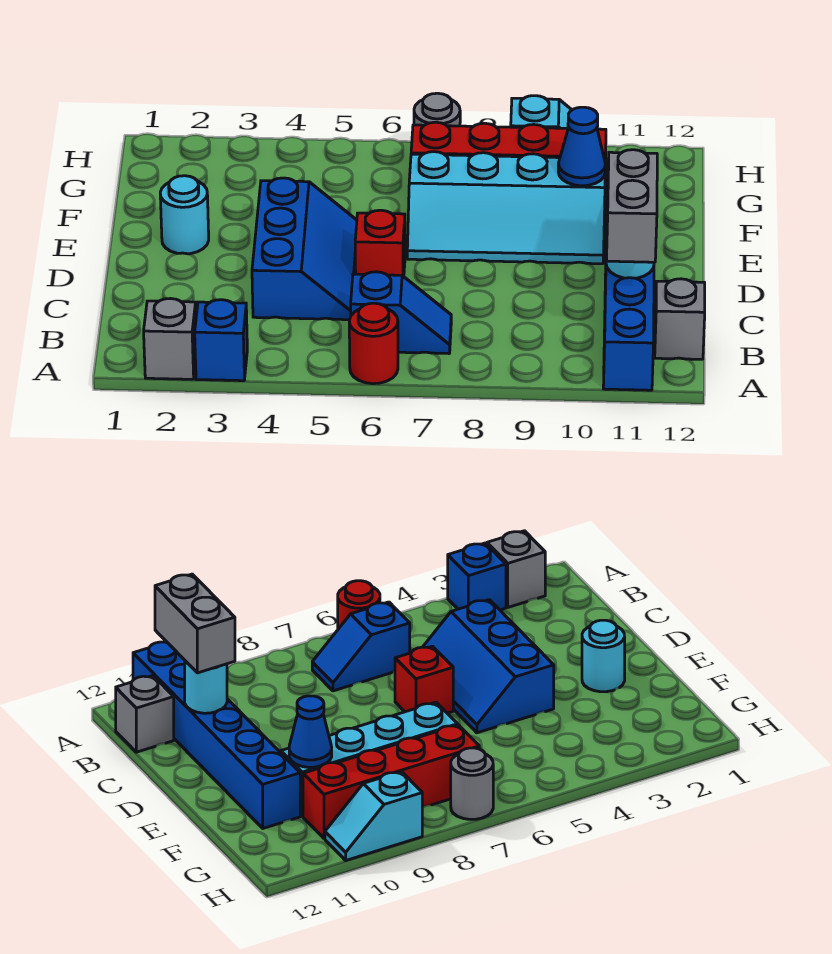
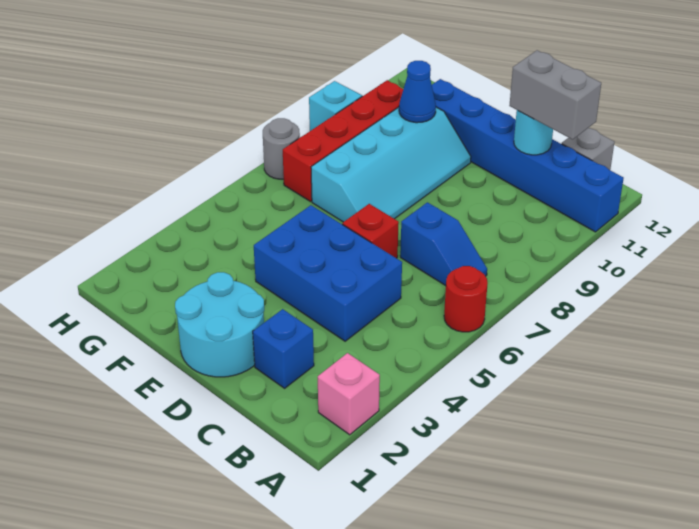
grey brick A2 level 1 -> pink brick A2 level 1
blue brick A3 level 1 -> blue brick C2 level 1
blue slope B6:B7 level 1 top 6 -> blue slope B7:C7 level 1 top C
blue slope C4:E5 level 1 top 4 -> blue brick C4:E5 level 1
cyan round brick E2 level 1 -> cyan round brick D1:E2 level 1

